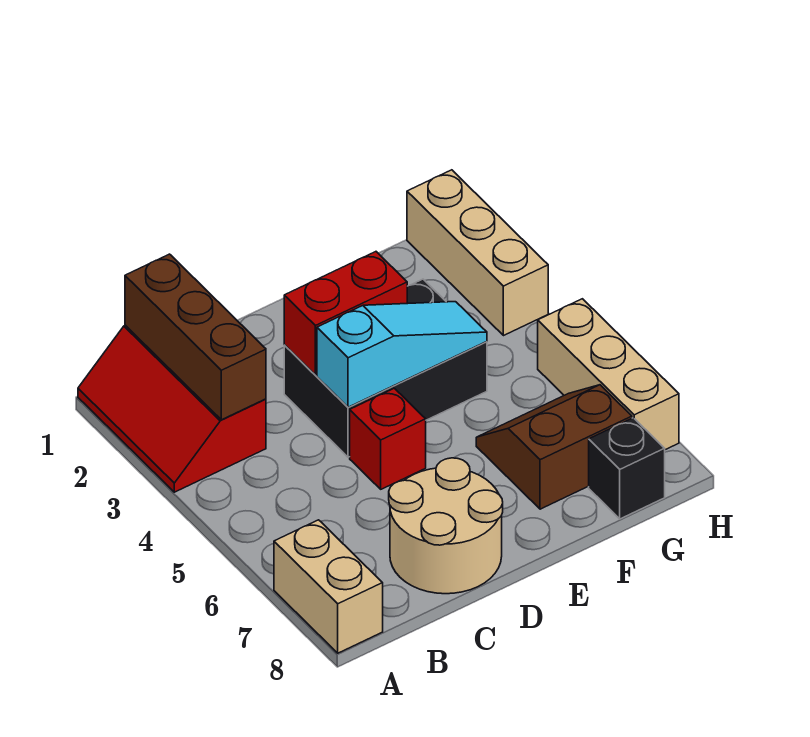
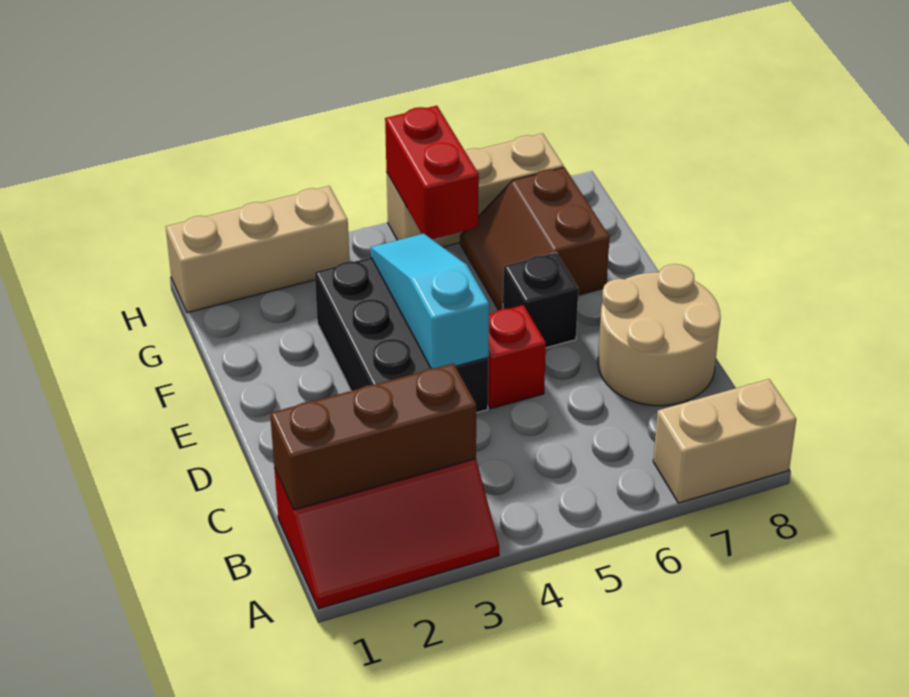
red brick D3:E3 level 2 -> red brick G5:H5 level 2
black brick G8 level 1 -> black brick E6 level 1

